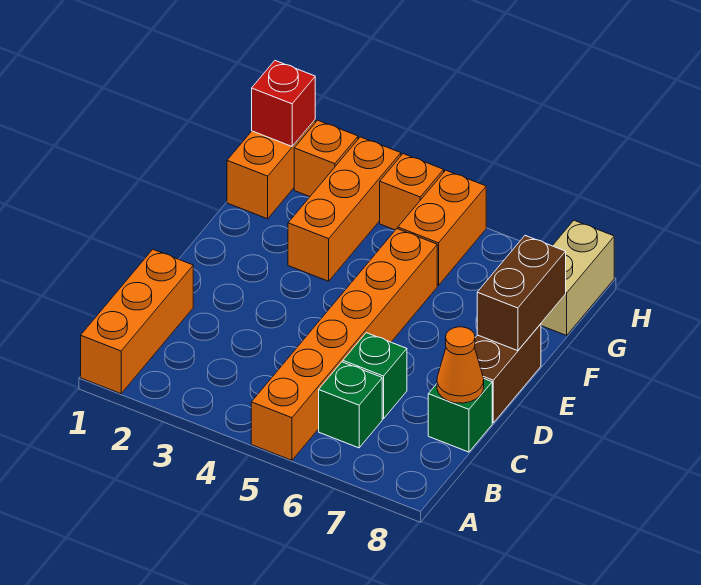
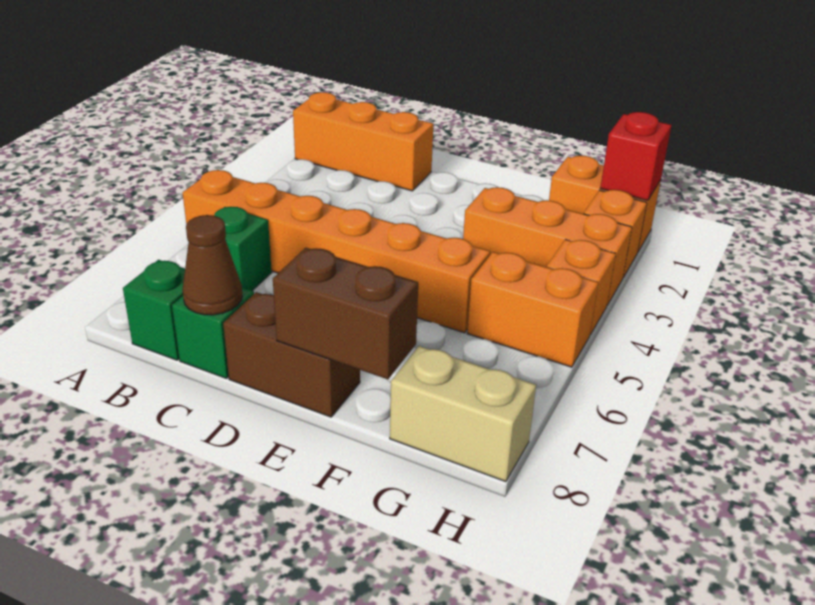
green brick C6 level 1 -> green brick B8 level 1
orange cone C8 level 2 -> brown cone C8 level 2

